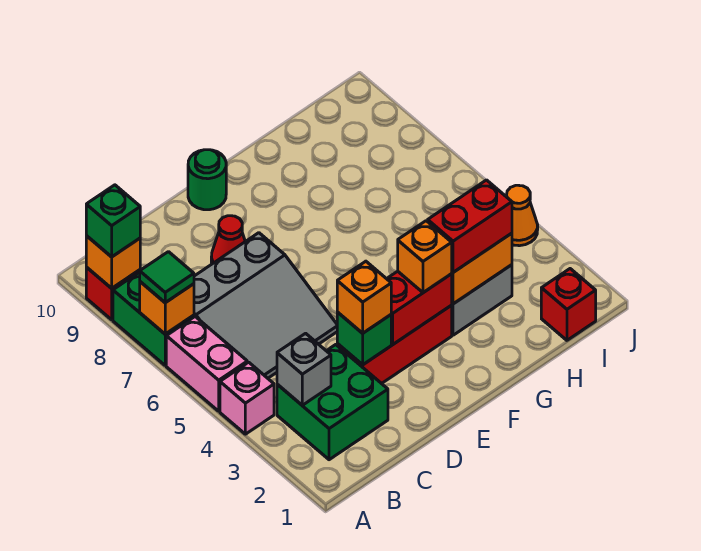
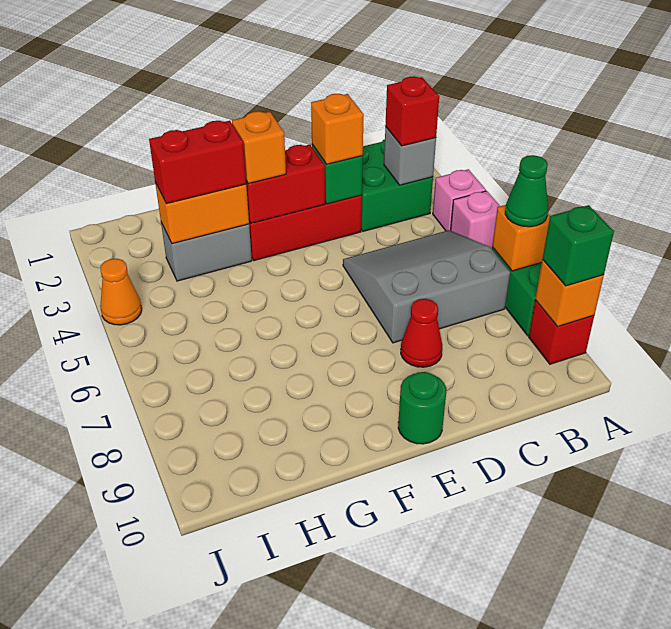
pink brick A5:A6 level 1 -> pink brick A5 level 1
green tile A7 level 3 -> green cone A7 level 3
red brick I1 level 1 -> red brick B3 level 3

